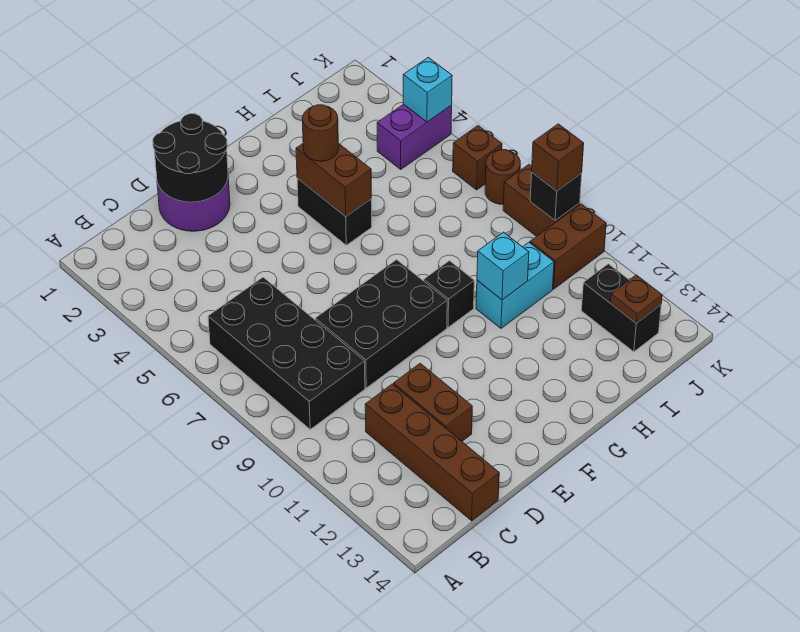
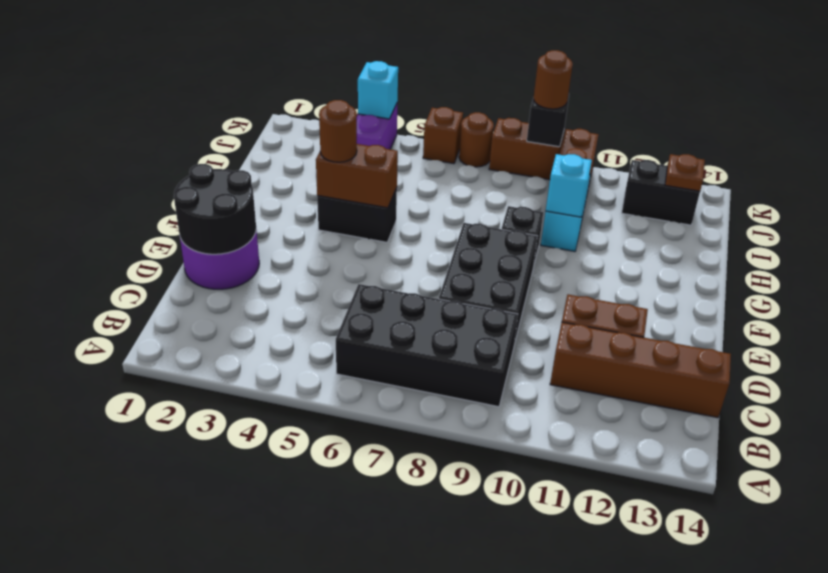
brown brick K9 level 3 -> brown round brick K9 level 3

